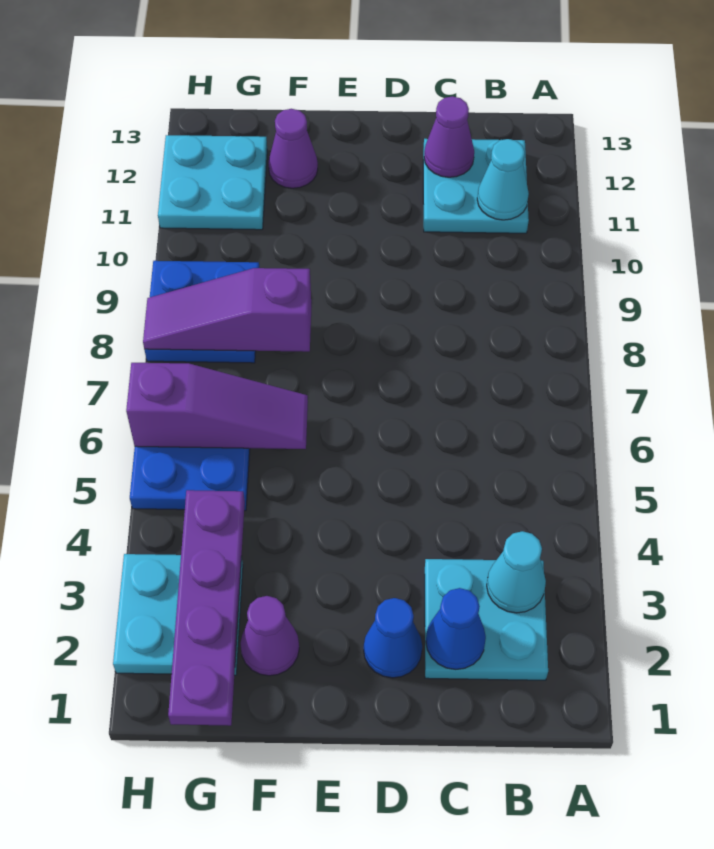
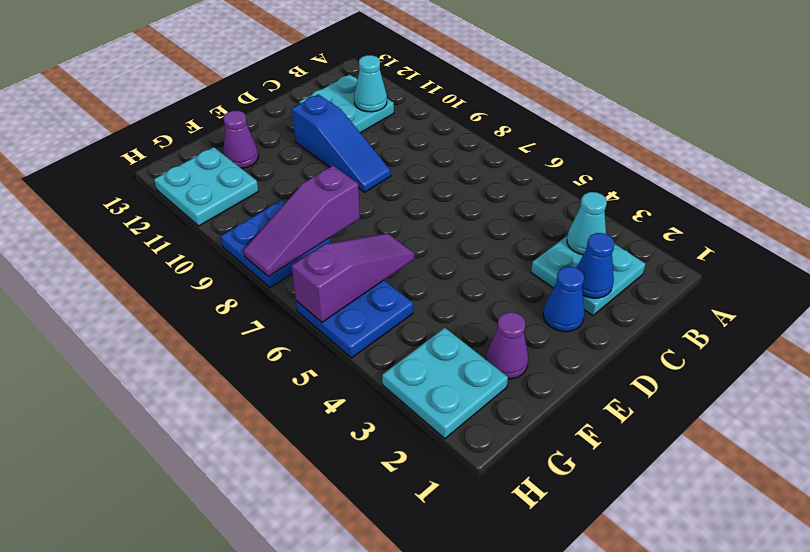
purple cone C12 level 2 -> none
none -> blue slope D9:D11 level 1 top 11
purple plate G1:G4 level 2 -> none

